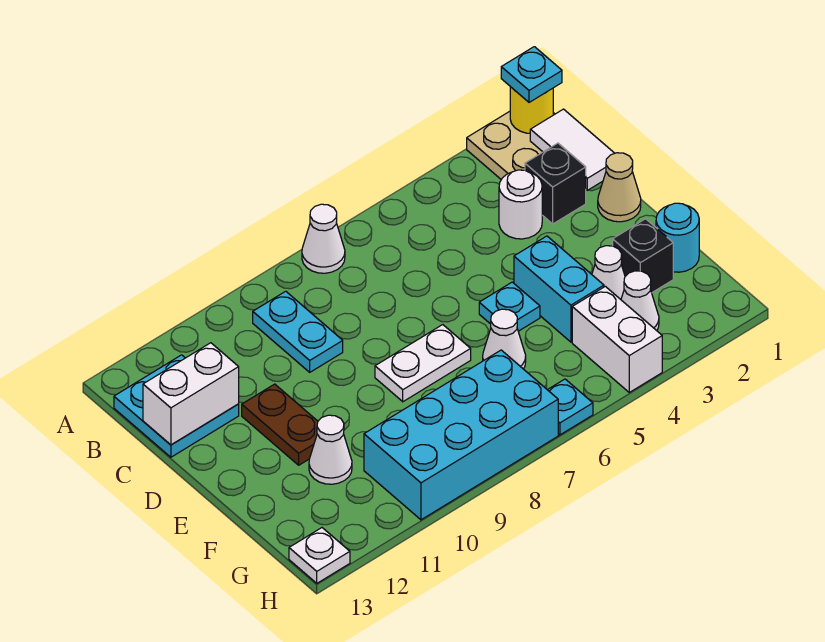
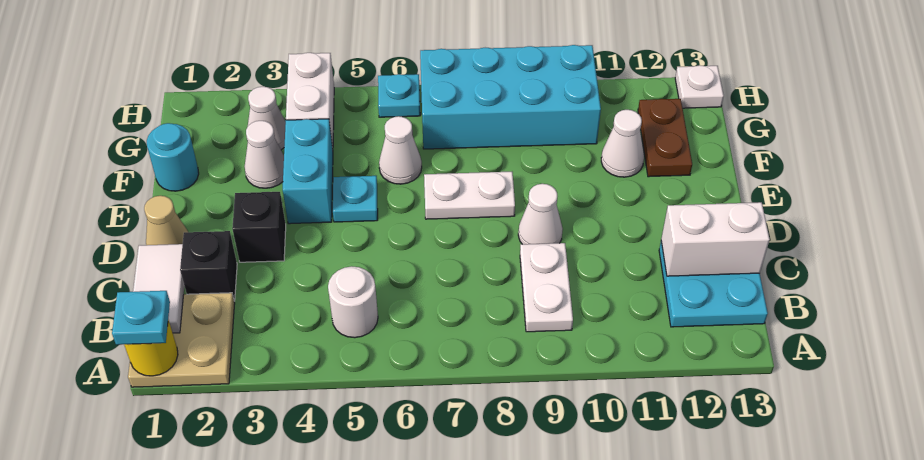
white cone A7 level 1 -> white cone D9 level 1
cyan plate B9:C9 level 1 -> white plate B9:C9 level 1
white round brick C3 level 1 -> white round brick B5 level 1
brown plate D11:E11 level 1 -> brown plate F12:G12 level 1
black brick F2 level 1 -> black brick D3 level 1

